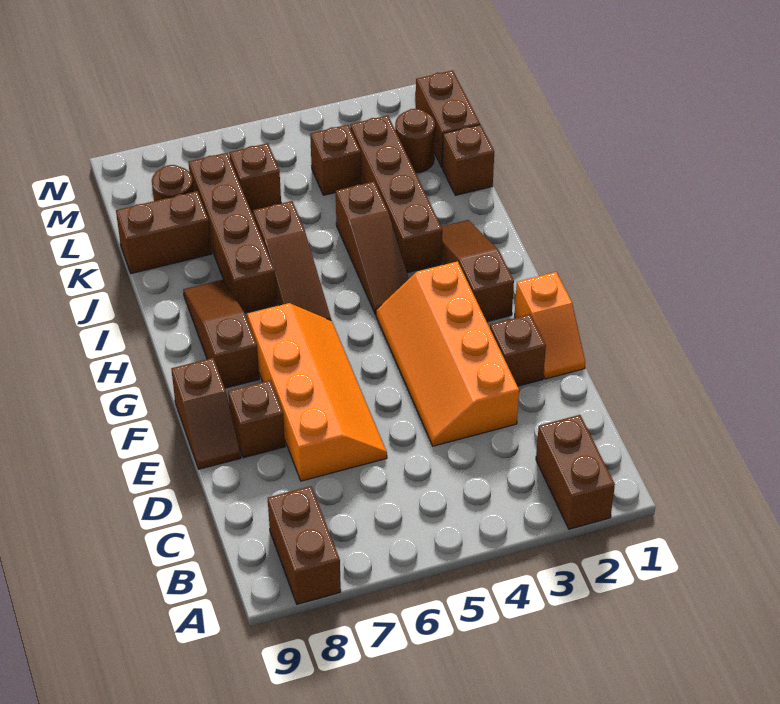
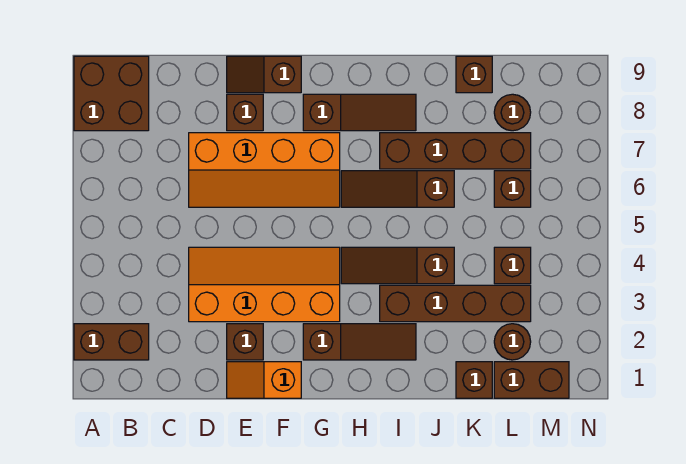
brown brick A8:B8 level 1 -> brown brick A8:B9 level 1
brown brick K8:K9 level 1 -> brown brick K9 level 1

